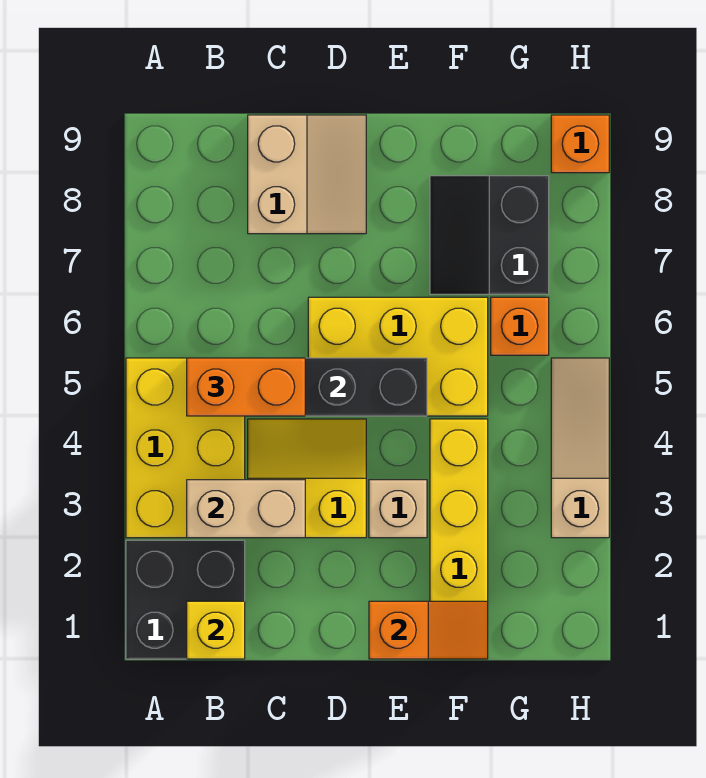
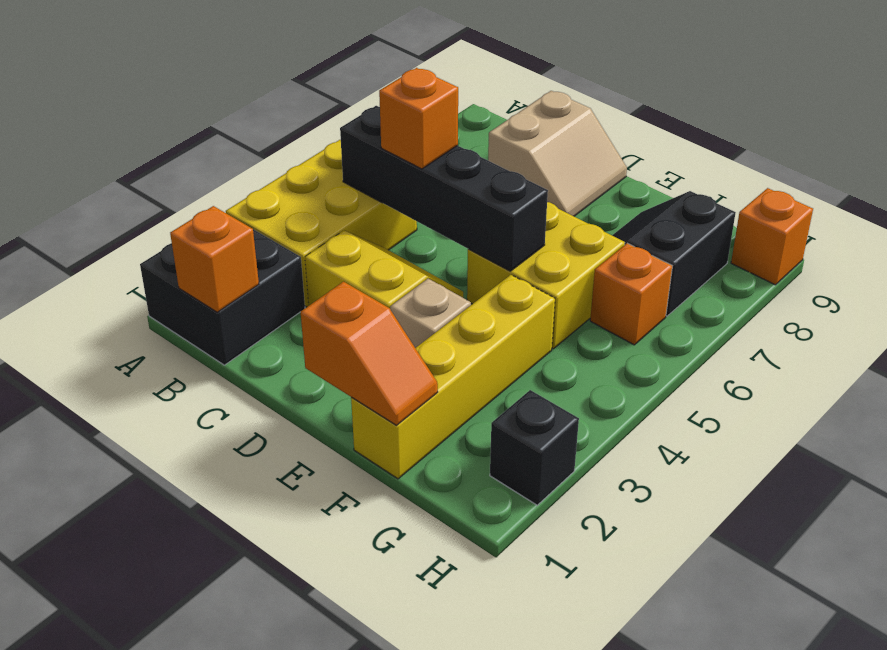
yellow brick B1 level 2 -> orange brick B1 level 2
tan brick B3:C3 level 2 -> none
orange brick B5:C5 level 3 -> orange brick C5 level 3
yellow brick D5:F6 level 1 -> yellow brick E5:F6 level 1
none -> black brick H2 level 1
tan slope H3:H5 level 1 top 3 -> none

